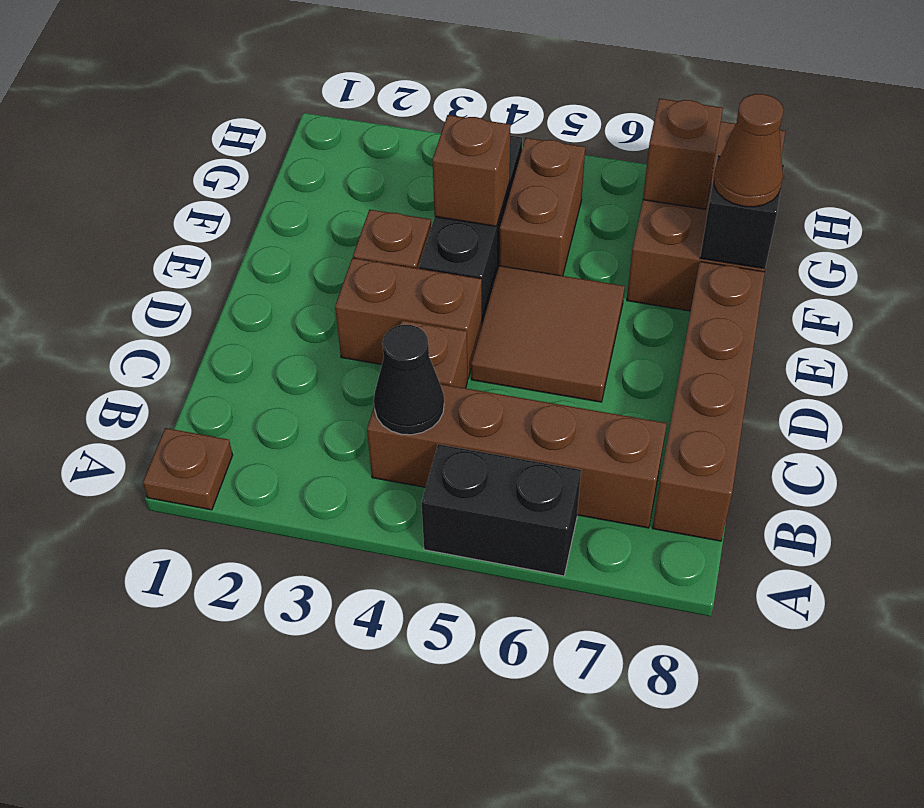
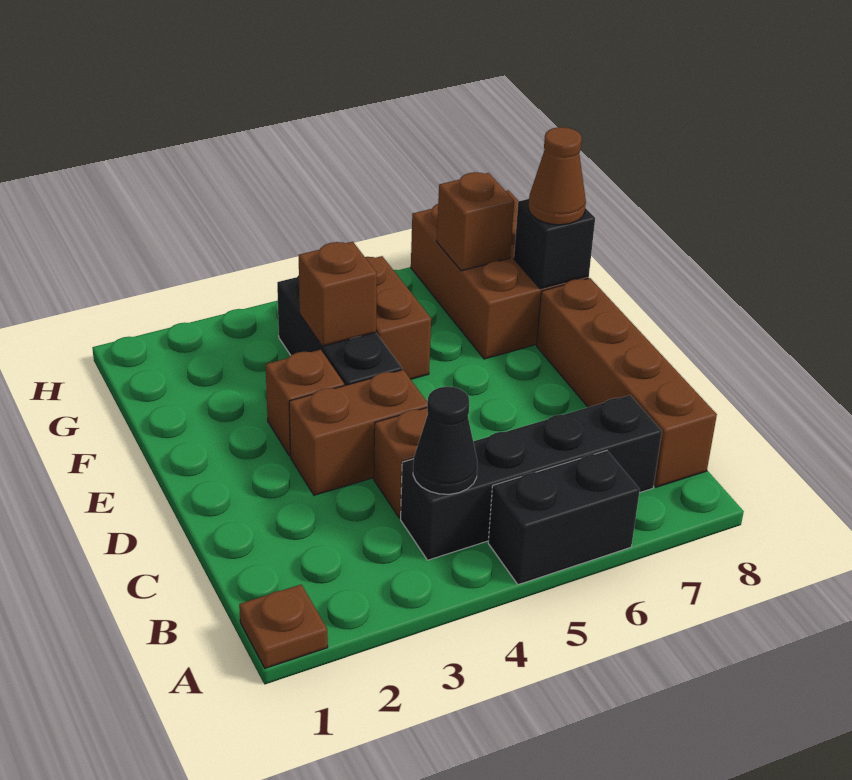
brown brick B4:B7 level 1 -> black brick B4:B7 level 1
brown tile D5:E6 level 1 -> none

